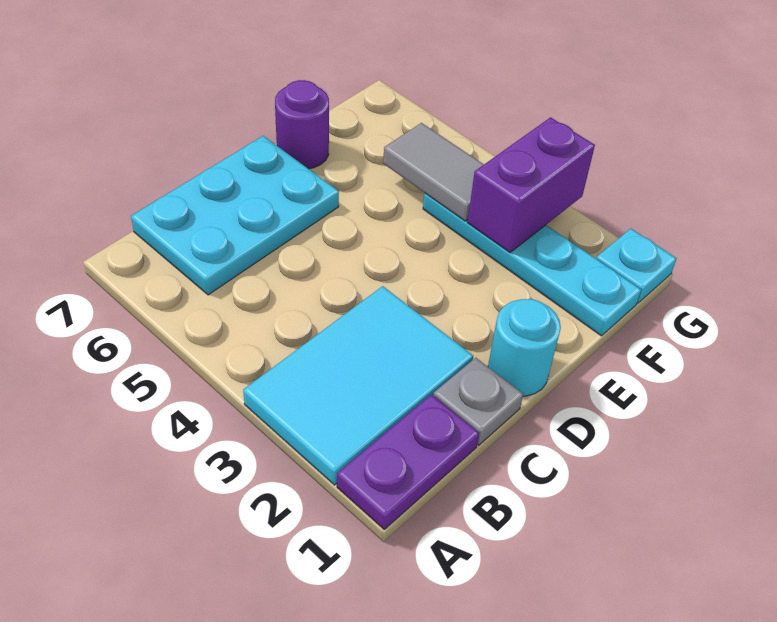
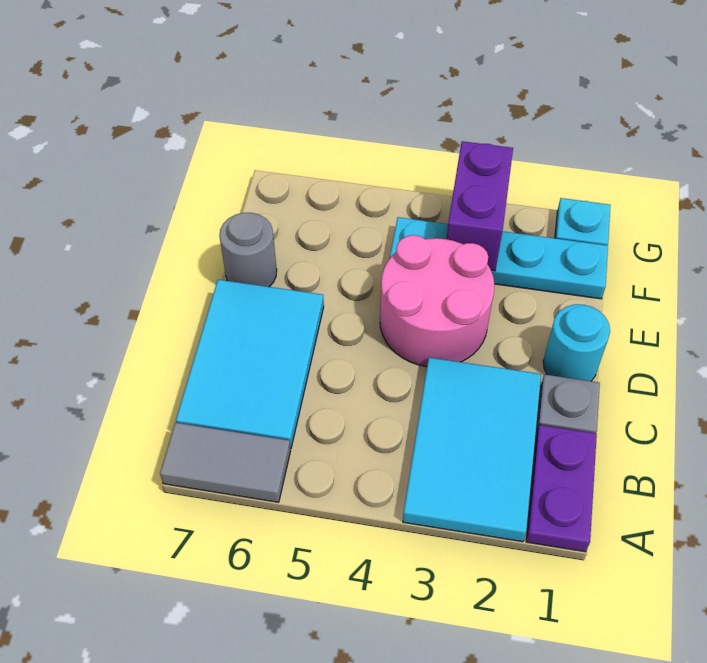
cyan plate B6:D7 level 1 -> cyan tile B6:D7 level 1
none -> pink round brick D3:E4 level 1
purple round brick E7 level 1 -> grey round brick E7 level 1
grey tile F4:F5 level 2 -> grey tile A6:A7 level 1

